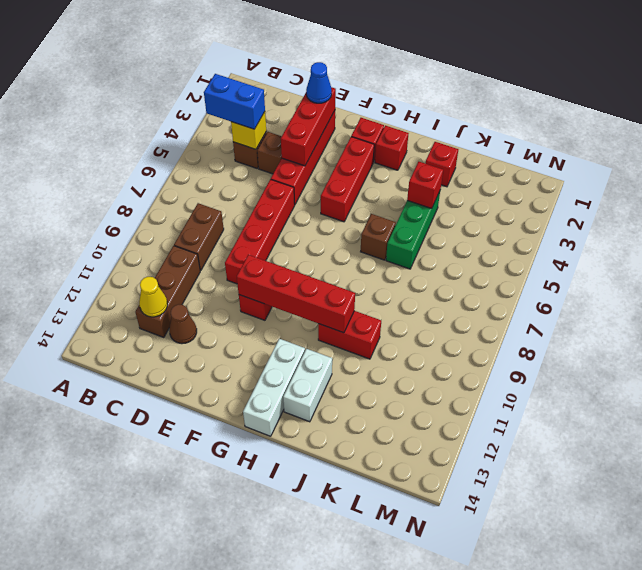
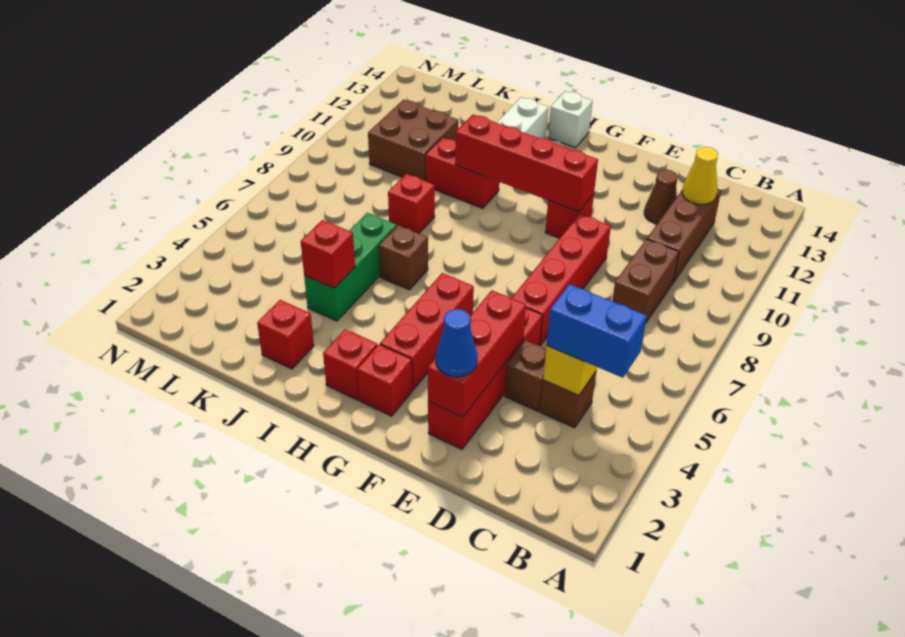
white brick H12:H14 level 1 -> white brick H14 level 1
none -> red brick J8 level 1
none -> brown brick K10:L11 level 1

